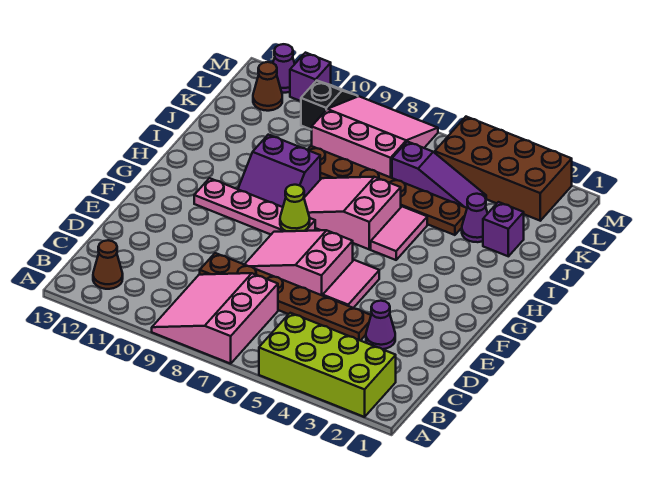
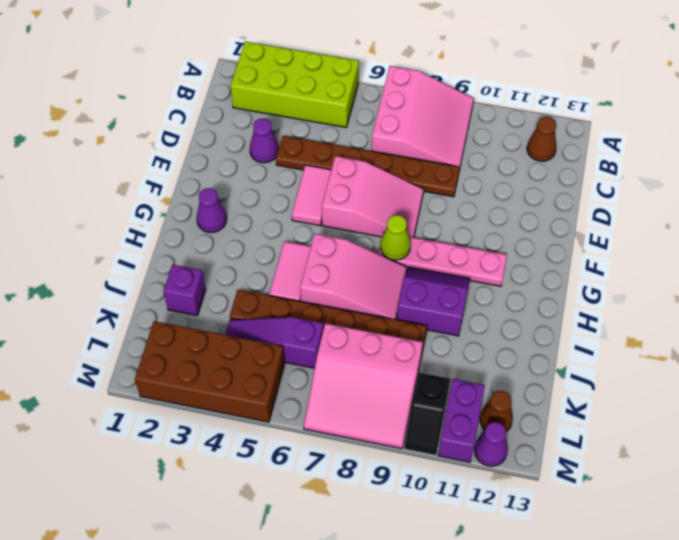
purple cone J3 level 1 -> purple cone G2 level 1
purple brick M11 level 1 -> purple brick L11:M11 level 1

